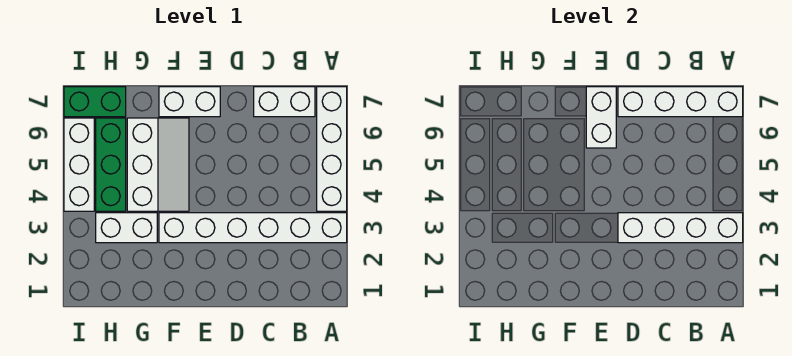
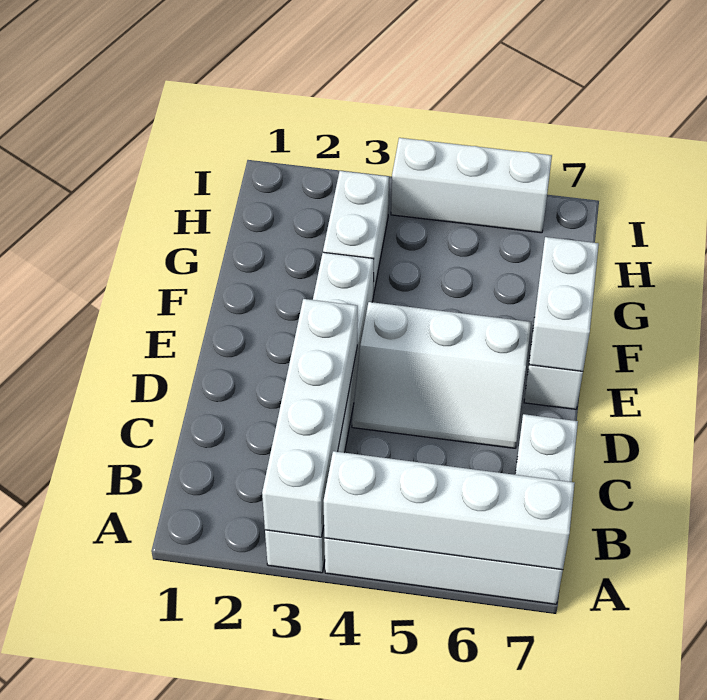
white brick A7:D7 level 2 -> white brick A4:A7 level 2
white brick E6:E7 level 2 -> white brick E7:F7 level 2
white slope F4:G6 level 1 top G -> white slope D4:E6 level 1 top E
green brick H4:H6 level 1 -> none
green brick H7:I7 level 1 -> none

